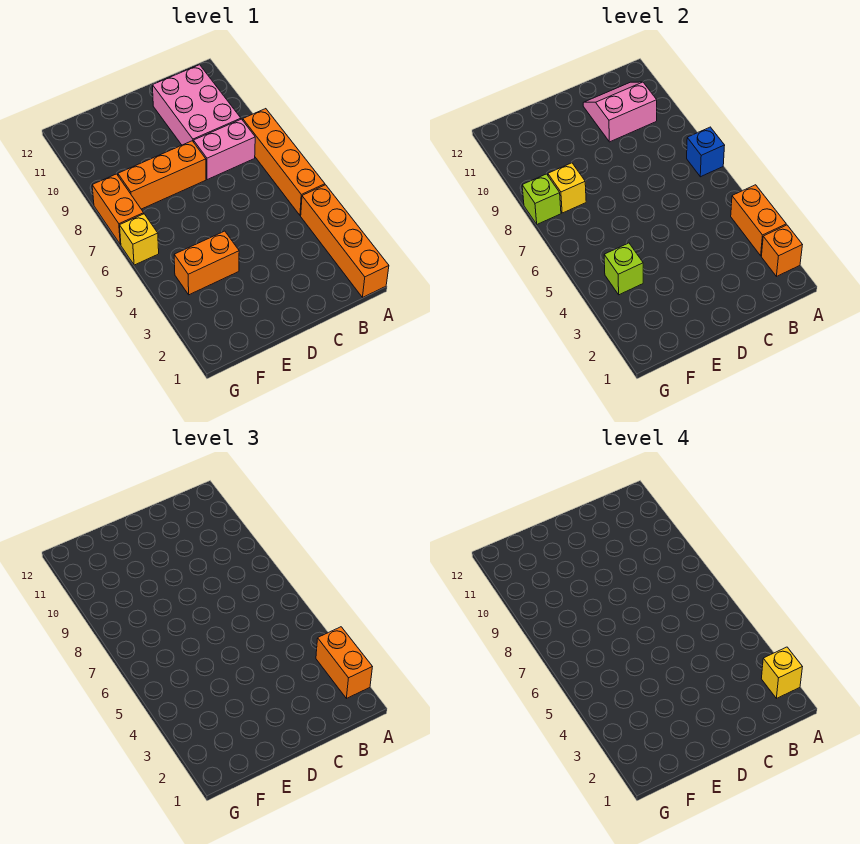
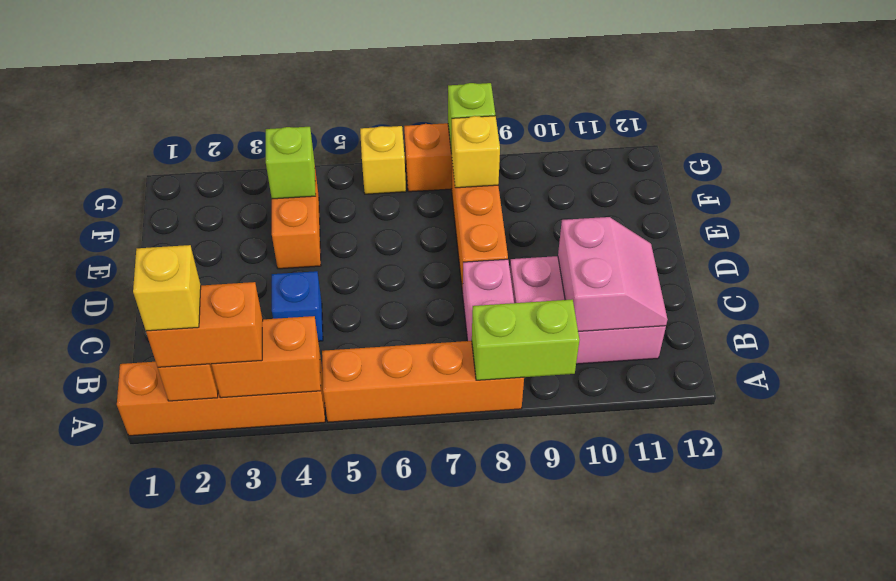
blue brick A7 level 2 -> blue brick C4 level 1
none -> lime brick A8:A9 level 2

